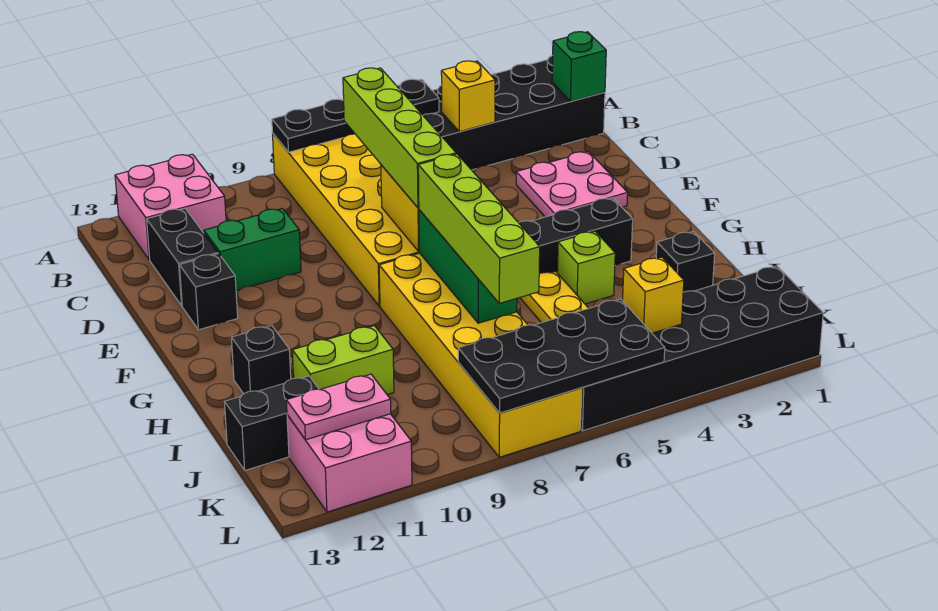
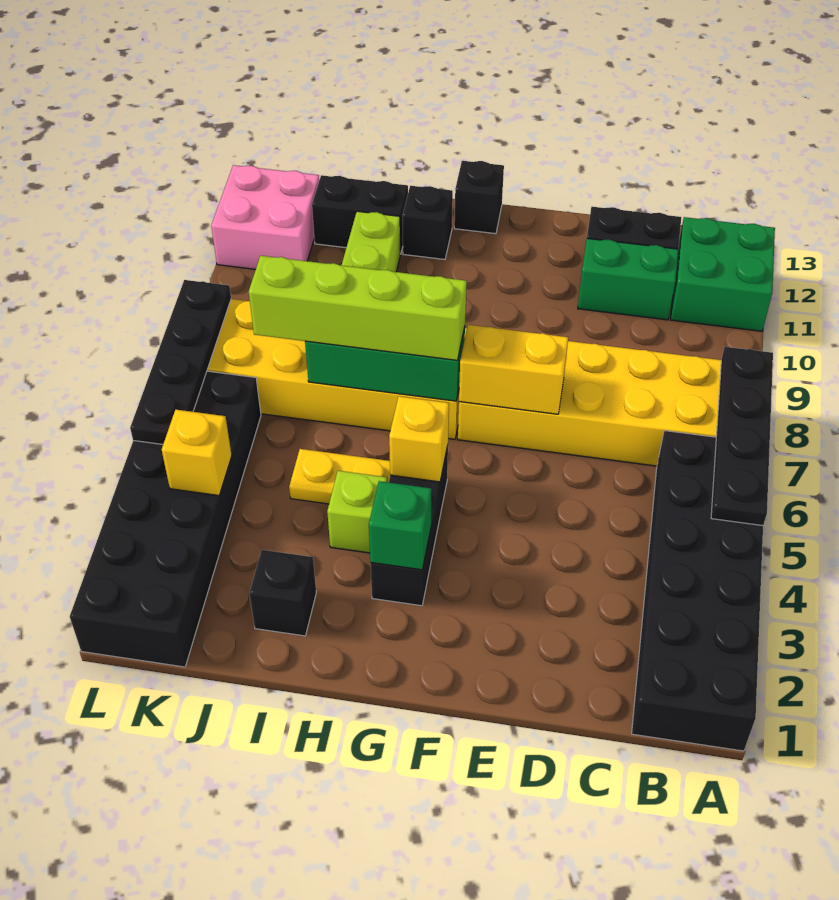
pink brick A11:B12 level 1 -> green brick A11:B12 level 1
green brick B1 level 2 -> green brick G3 level 2
yellow brick B4 level 2 -> yellow brick G5 level 2
lime brick C7:F7 level 3 -> none
pink plate D2:E3 level 1 -> none
green brick D10:D11 level 1 -> green brick C11:D11 level 1
black brick E12 level 1 -> black brick G13 level 1
black brick J12:J13 level 1 -> black brick I12:J12 level 1
black plate K5:L8 level 2 -> black plate L5:L8 level 2
pink plate K11:K12 level 2 -> none

